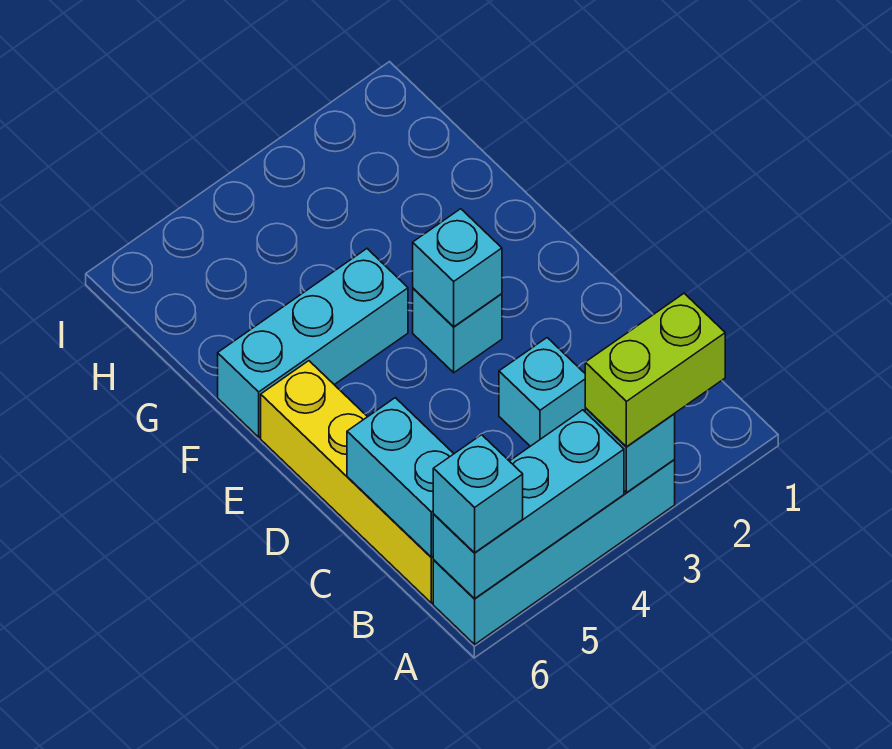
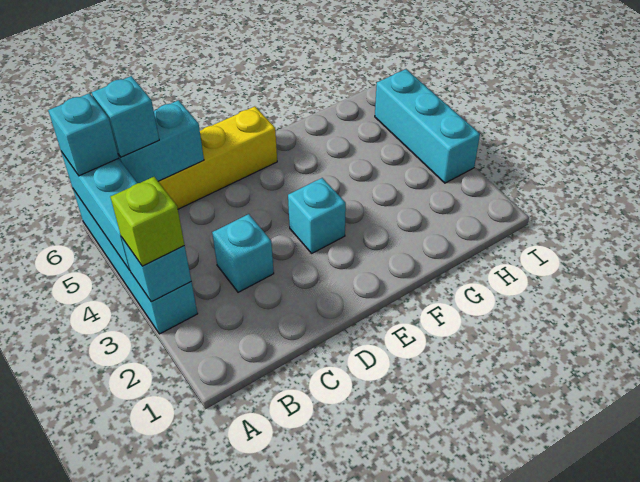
lime brick A2:A3 level 3 -> lime brick A3 level 3
cyan brick E3 level 2 -> cyan brick B6 level 3
cyan brick F4:F6 level 1 -> cyan brick I3:I5 level 1

